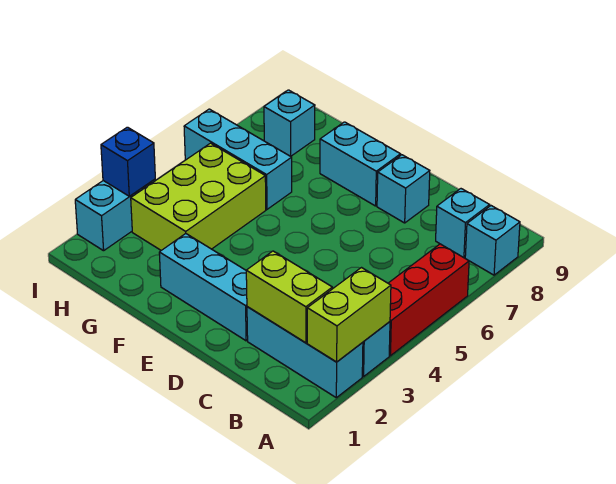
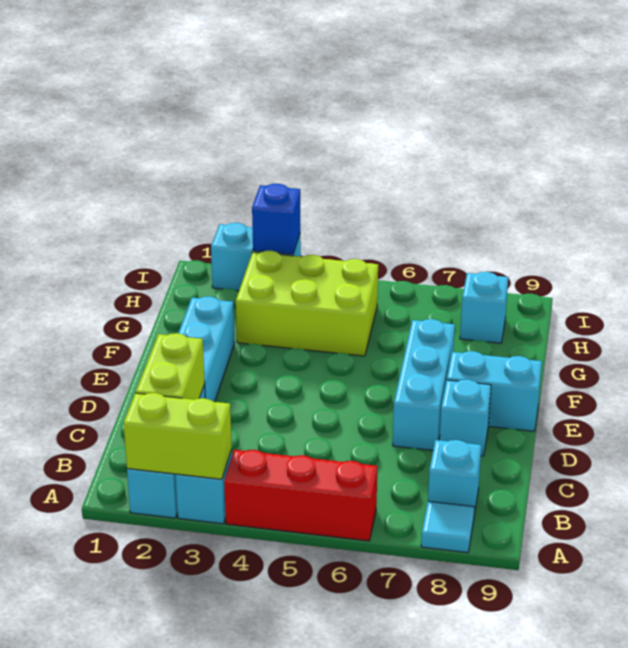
cyan brick A8 level 1 -> cyan tile A8 level 1
cyan brick E8:F8 level 1 -> cyan brick E8:E9 level 1
cyan brick G6:I6 level 1 -> cyan brick D7:F7 level 1

